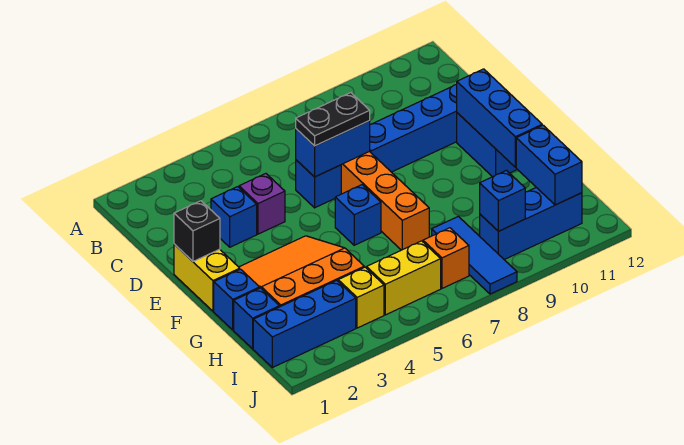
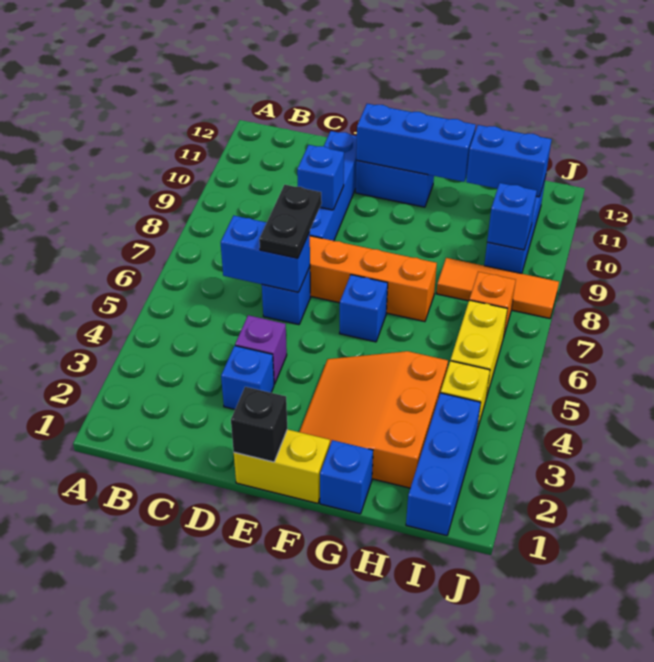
blue brick D6:D7 level 2 -> blue brick C6:D6 level 2
blue brick H1 level 1 -> blue brick D9 level 2
blue tile H8:J8 level 1 -> orange tile H8:J8 level 1

